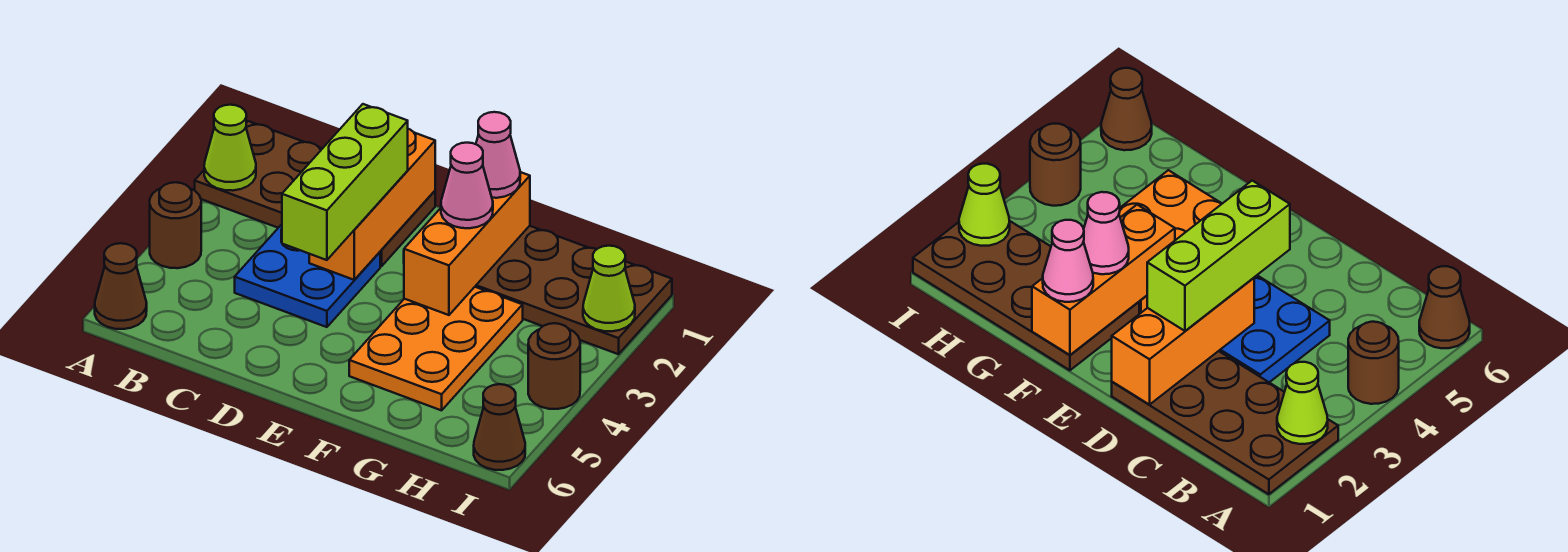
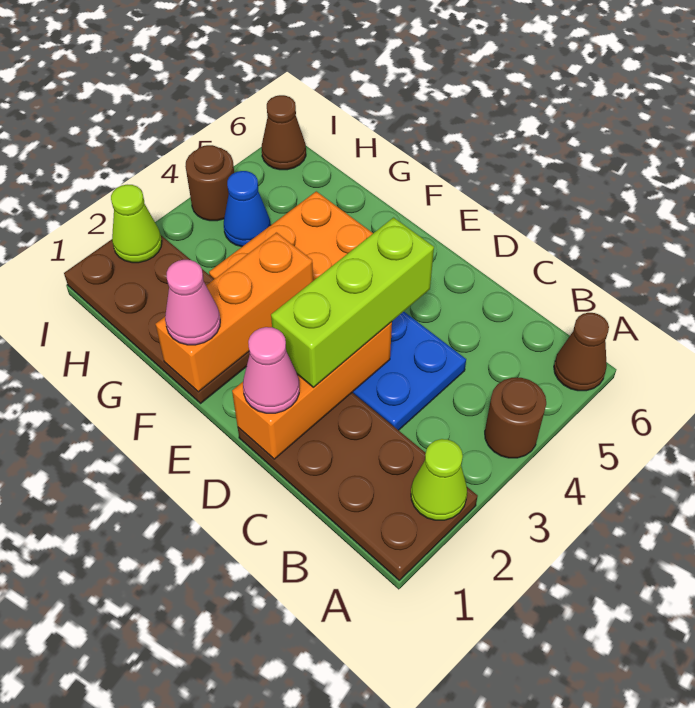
pink cone F2 level 3 -> pink cone D1 level 3
none -> blue cone H4 level 1

